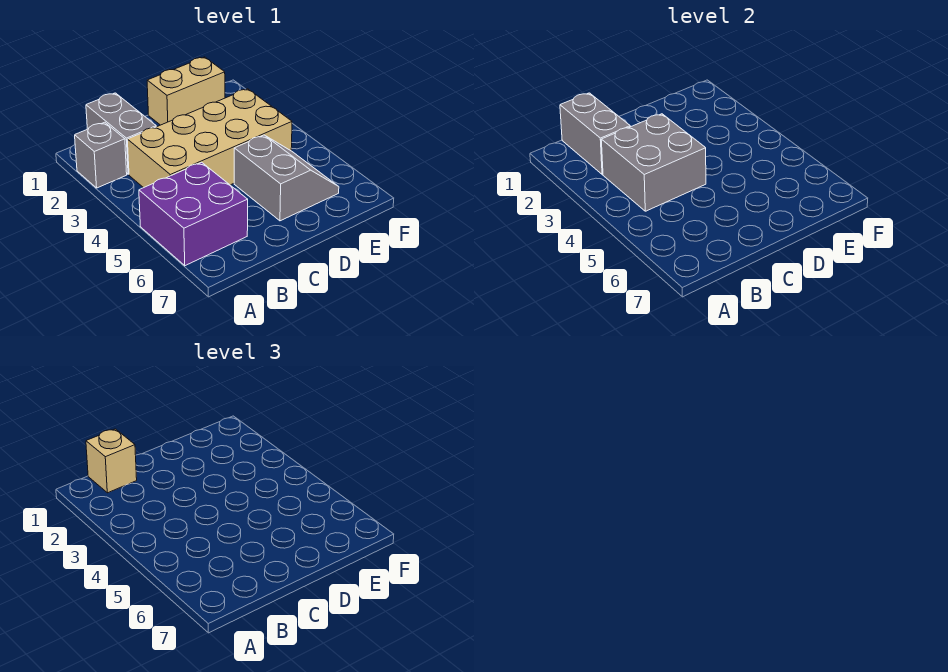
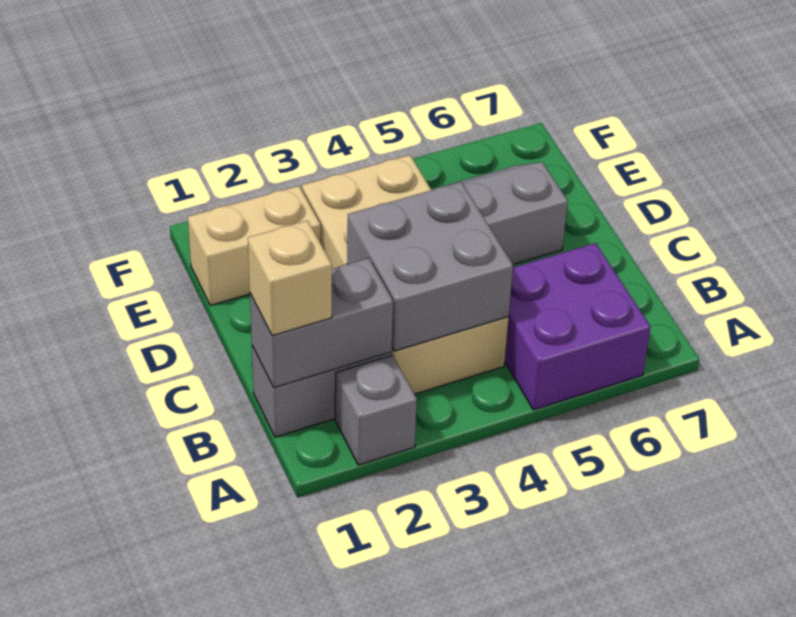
tan brick D1:E1 level 1 -> tan brick E1:E2 level 1

